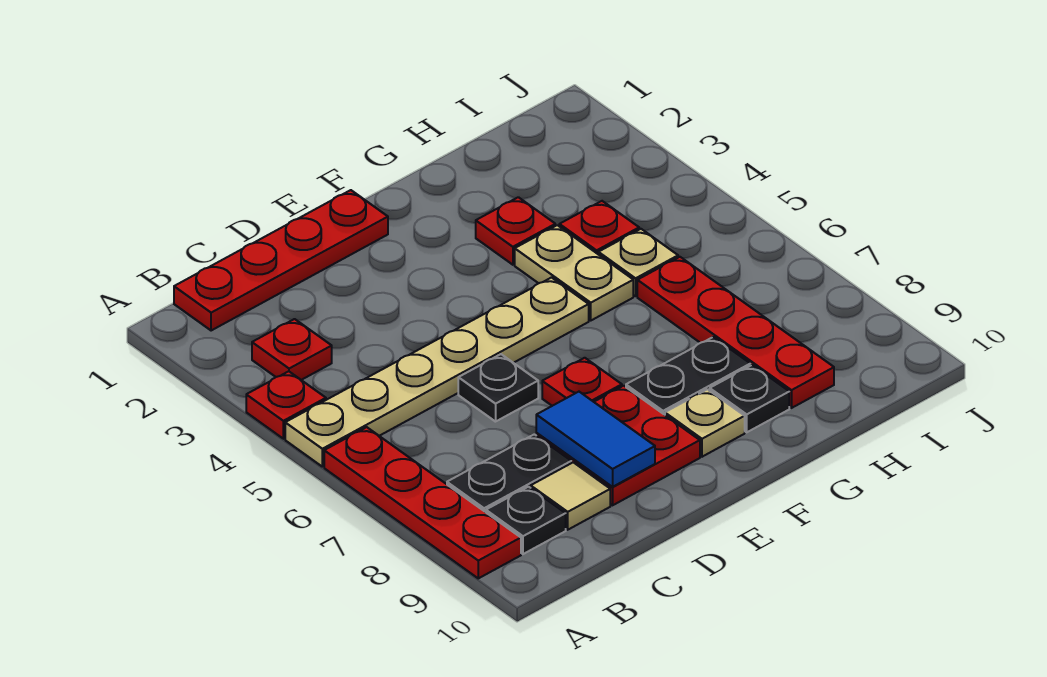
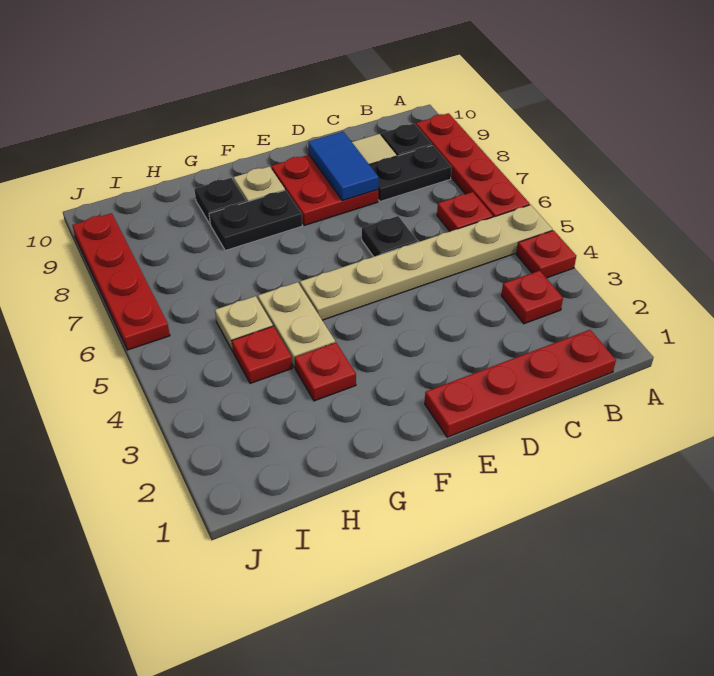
red plate E7 level 1 -> red plate B6 level 1
red plate H6:H9 level 1 -> red plate J6:J9 level 1

